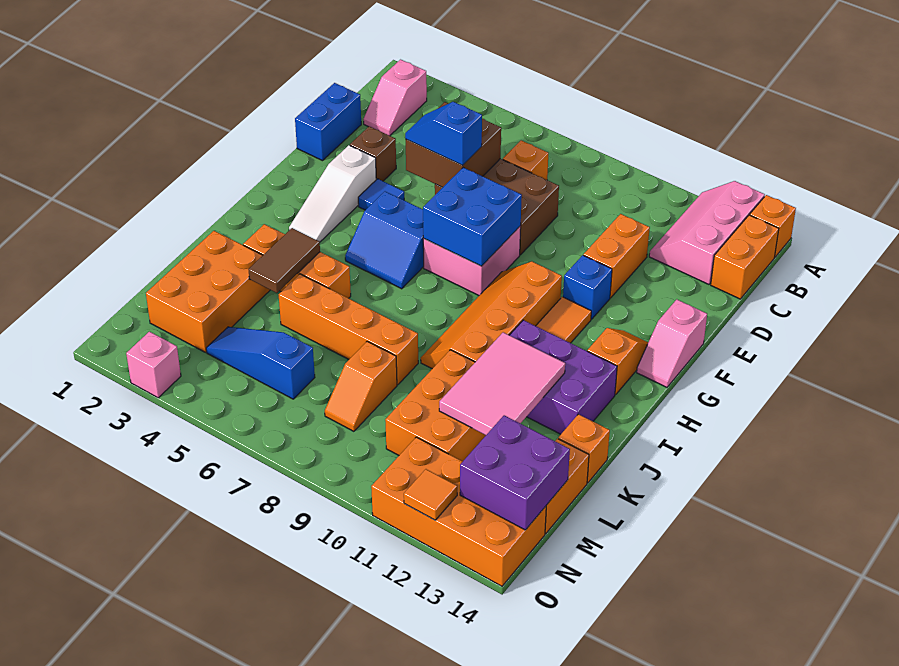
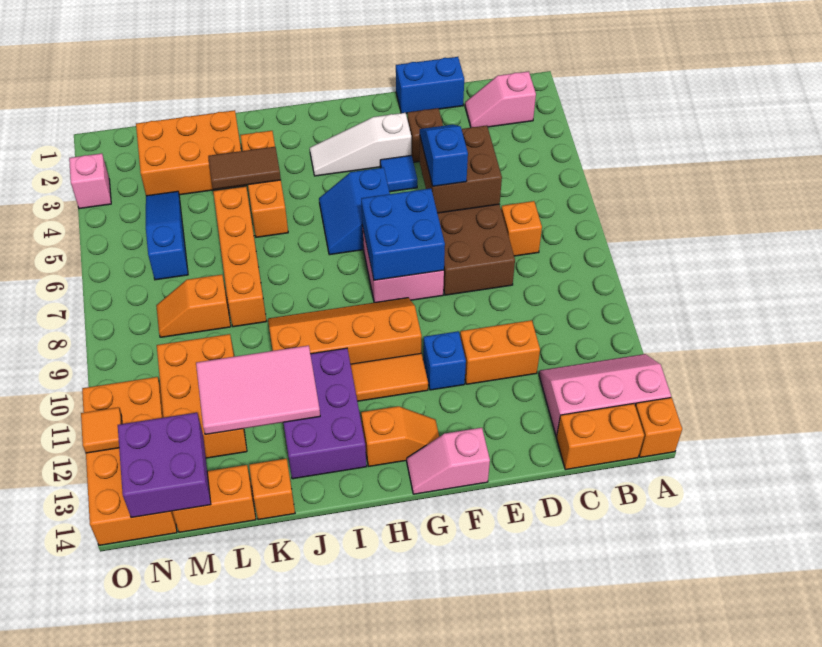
orange brick K10:M11 level 1 -> orange brick L10:M12 level 1

